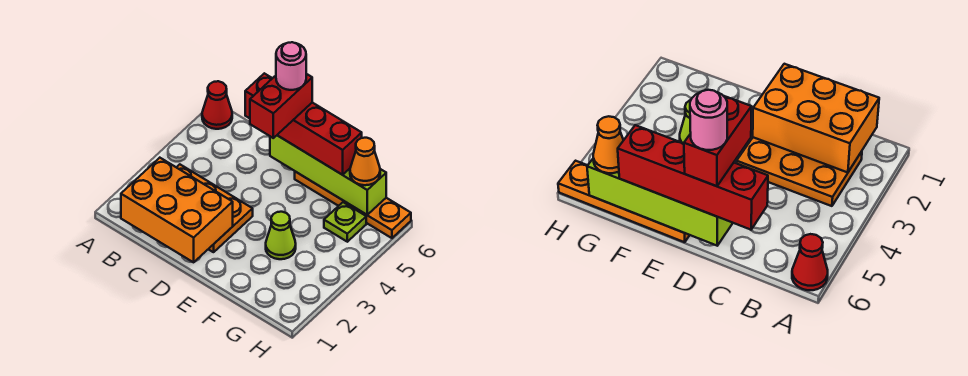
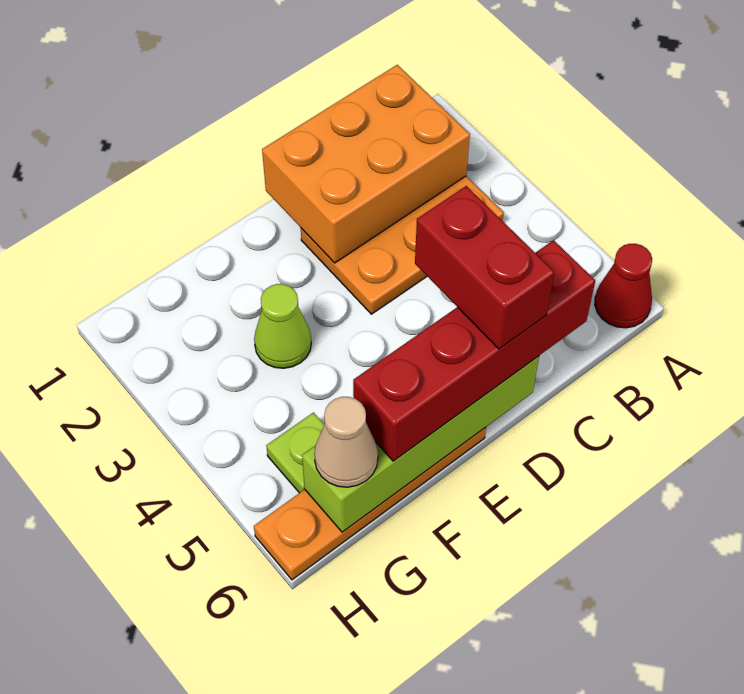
pink round brick D6 level 5 -> none
orange cone G6 level 3 -> tan cone G6 level 3

